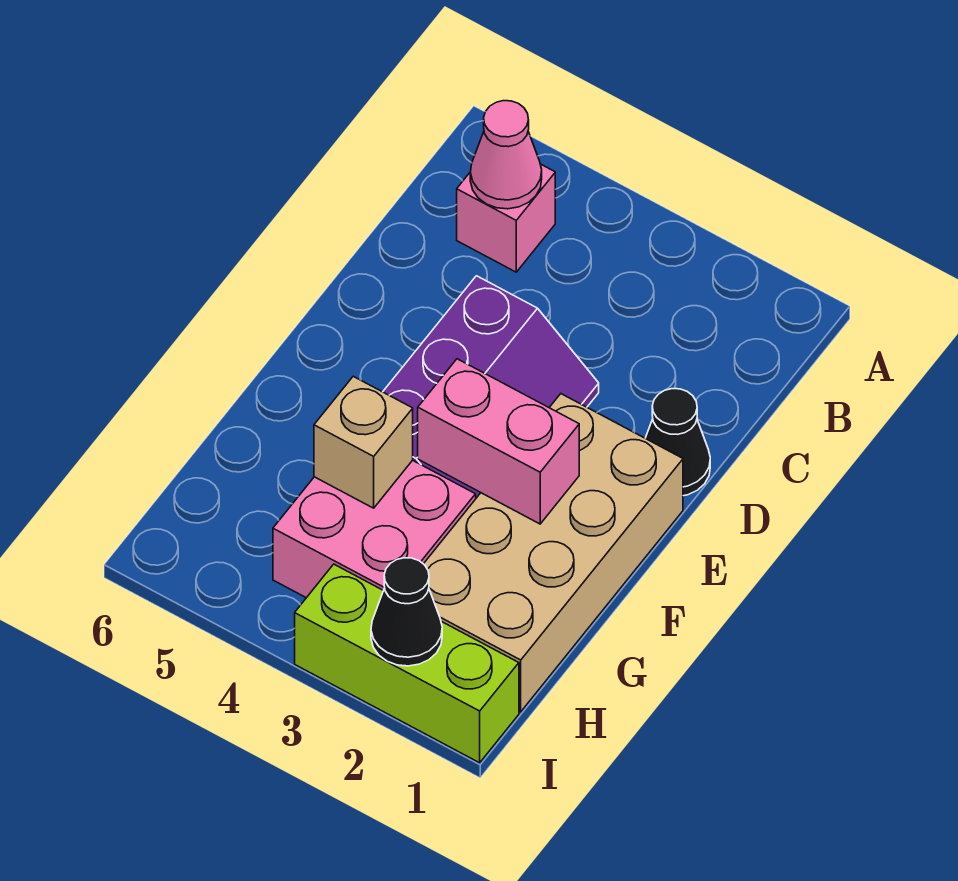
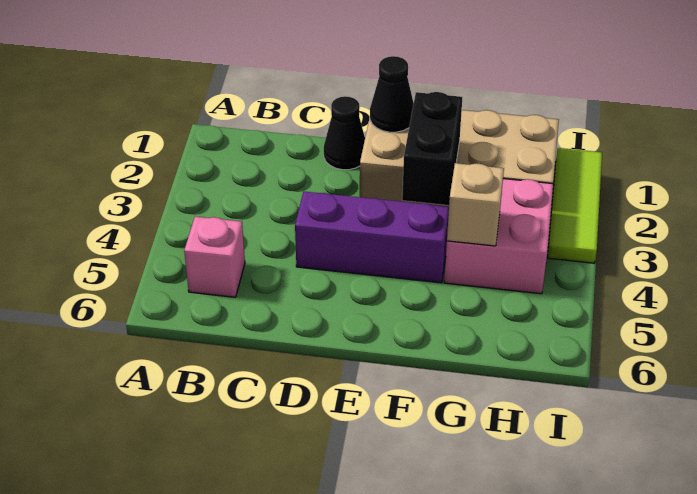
pink cone B5 level 2 -> none
pink brick F2:F3 level 2 -> black brick F2:F3 level 2
lime brick I1:I3 level 1 -> lime tile I1:I3 level 1
black cone I2 level 2 -> black cone E1 level 2

